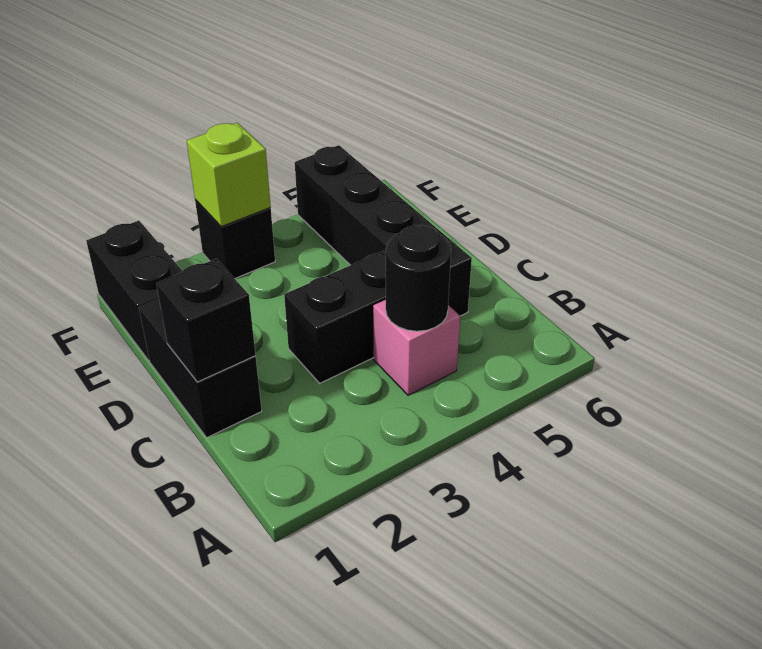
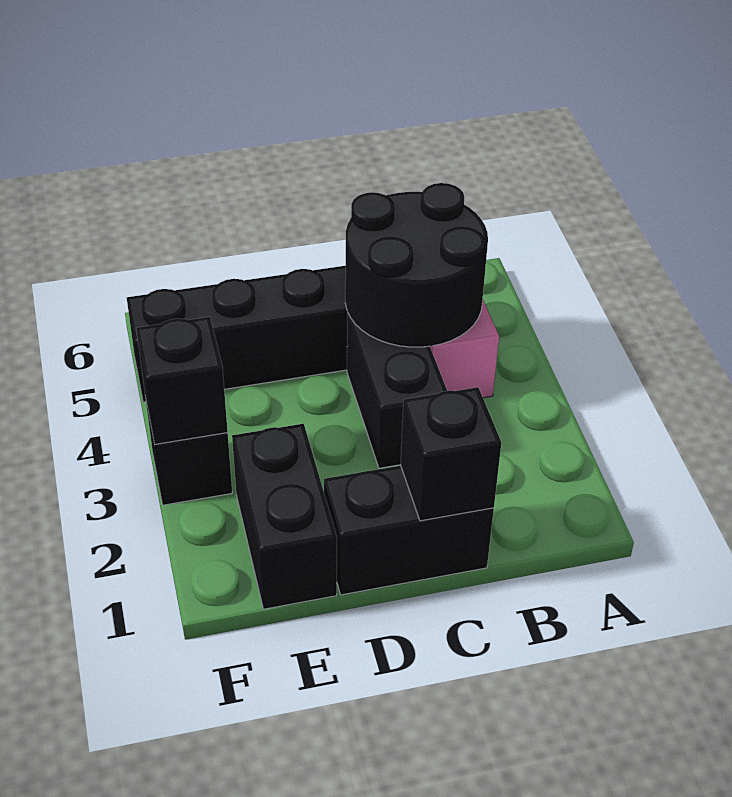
black round brick B4 level 2 -> black round brick B4:C5 level 2
black brick E1:F1 level 1 -> black brick E1:E2 level 1
lime brick F3 level 2 -> black brick F3 level 2

